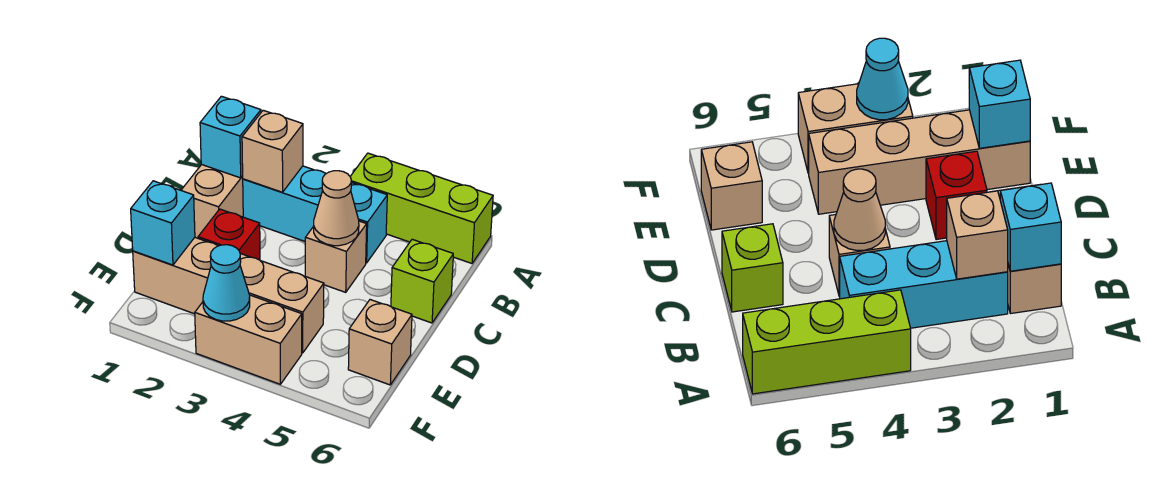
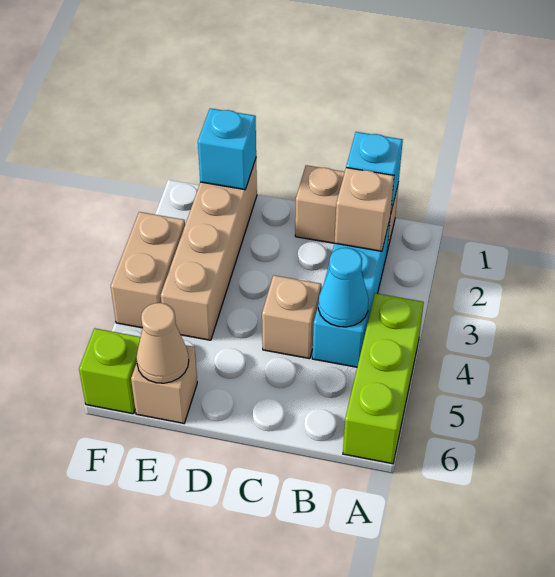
tan cone C4 level 2 -> tan cone E6 level 2
lime brick C6 level 1 -> lime brick F6 level 1
red brick D2 level 1 -> none
cyan cone F3 level 2 -> cyan cone B4 level 2

